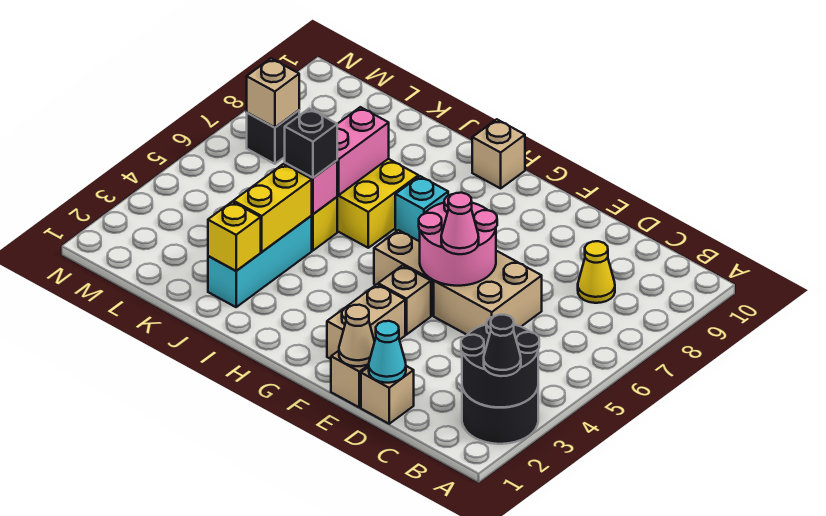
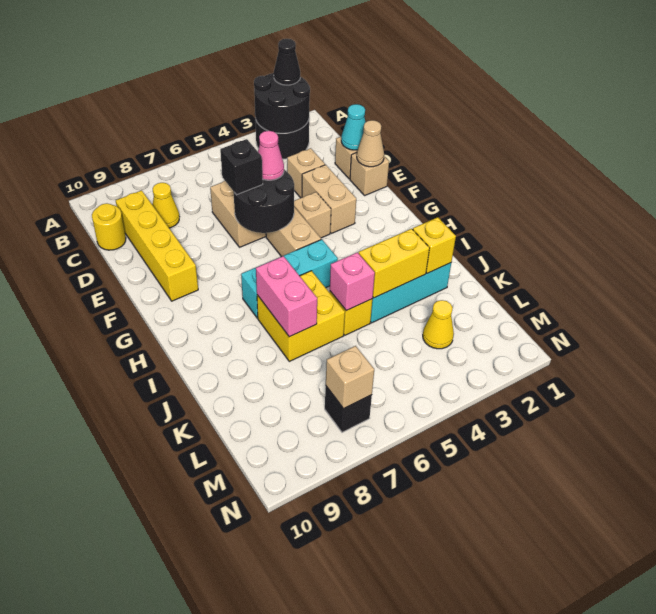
none -> yellow brick C9:F9 level 1
none -> yellow round brick C10 level 1
pink round brick E5:F6 level 2 -> black round brick E5:F6 level 2
tan brick F2:F3 level 1 -> tan brick E3:F3 level 1
cyan brick H7 level 1 -> cyan brick H5:H7 level 1
tan brick H10 level 1 -> tan brick D3 level 1
black brick J5 level 3 -> black brick E6 level 3
pink brick J6:J7 level 2 -> pink brick I7:J7 level 2
none -> yellow cone L3 level 1

